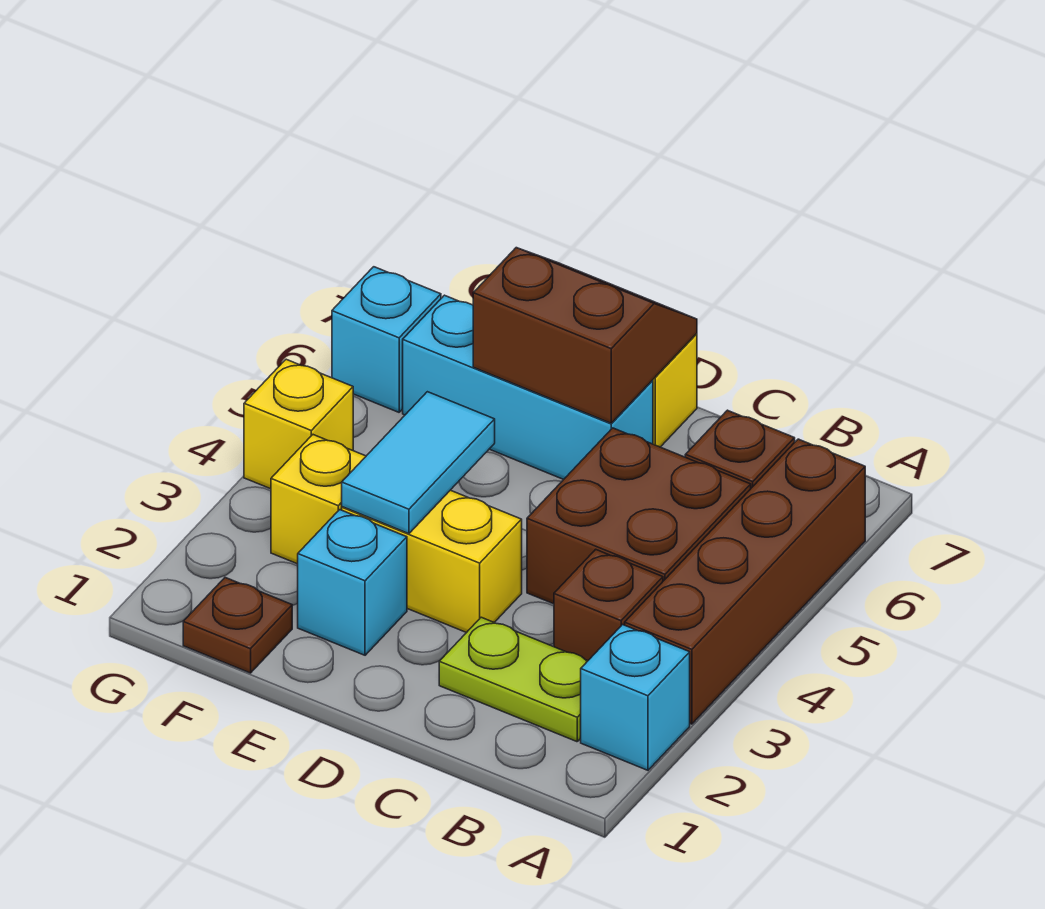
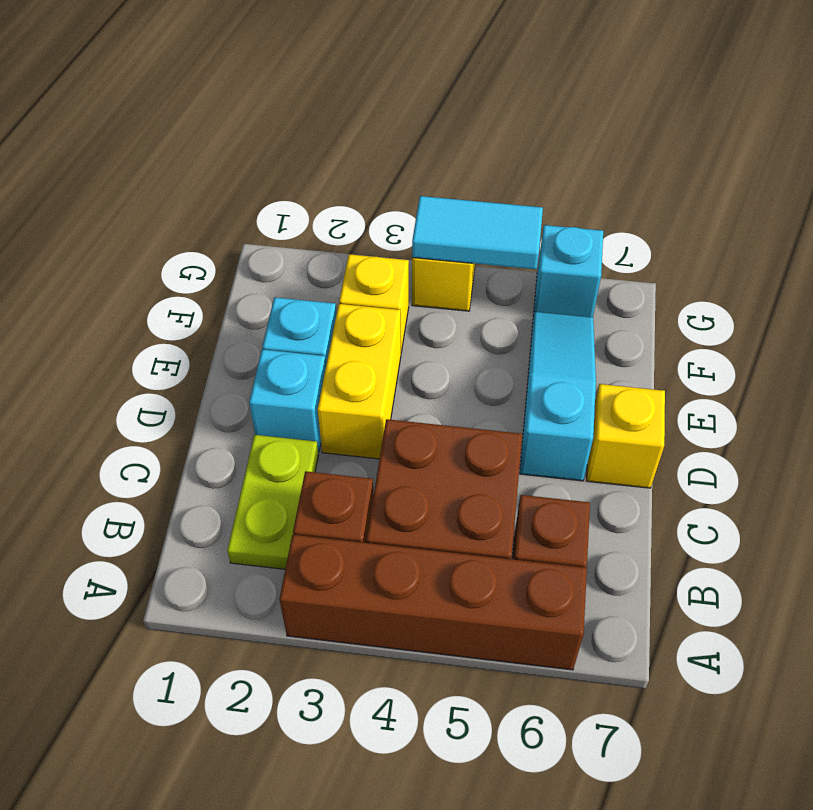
cyan brick A2 level 1 -> cyan brick D2 level 1
cyan brick D6:F6 level 1 -> cyan slope D6:F6 level 1 top D
brown slope D6:E7 level 2 top 6 -> none
cyan tile E3:E4 level 2 -> cyan tile G4:G5 level 2
brown plate F1 level 1 -> none

